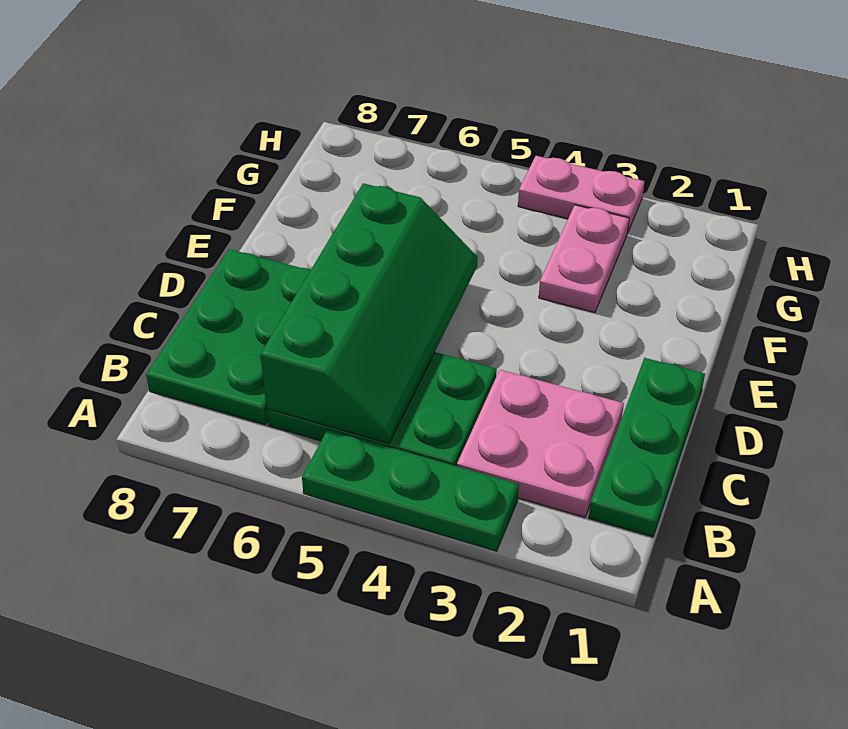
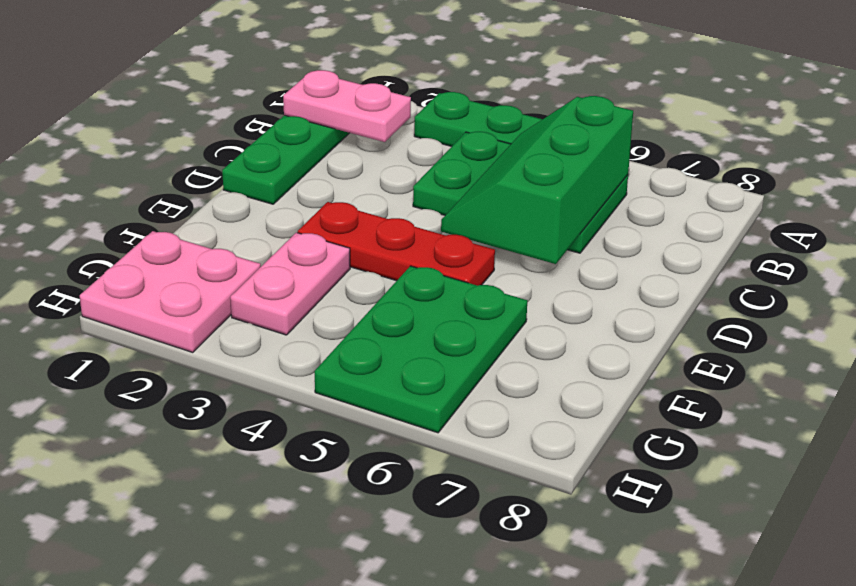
pink plate B2:C3 level 1 -> pink plate G1:H2 level 1
green slope B5:E6 level 2 top 6 -> green slope B5:D6 level 2 top 6
green plate B7:D8 level 1 -> green plate F5:H6 level 1
none -> red plate E3:E5 level 1
pink plate H3:H4 level 1 -> pink plate B1:B2 level 2

